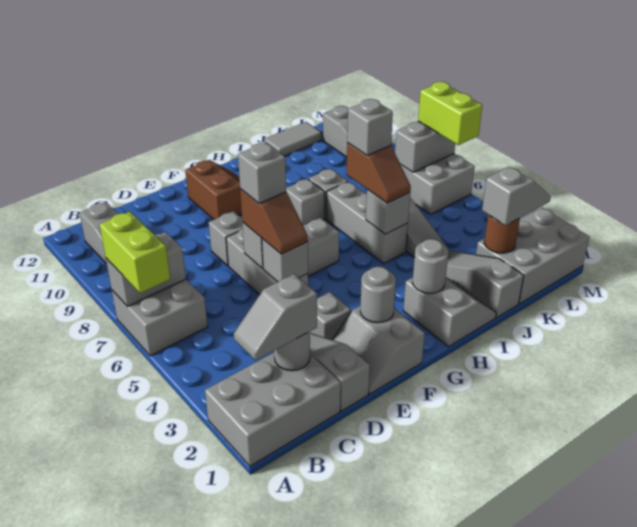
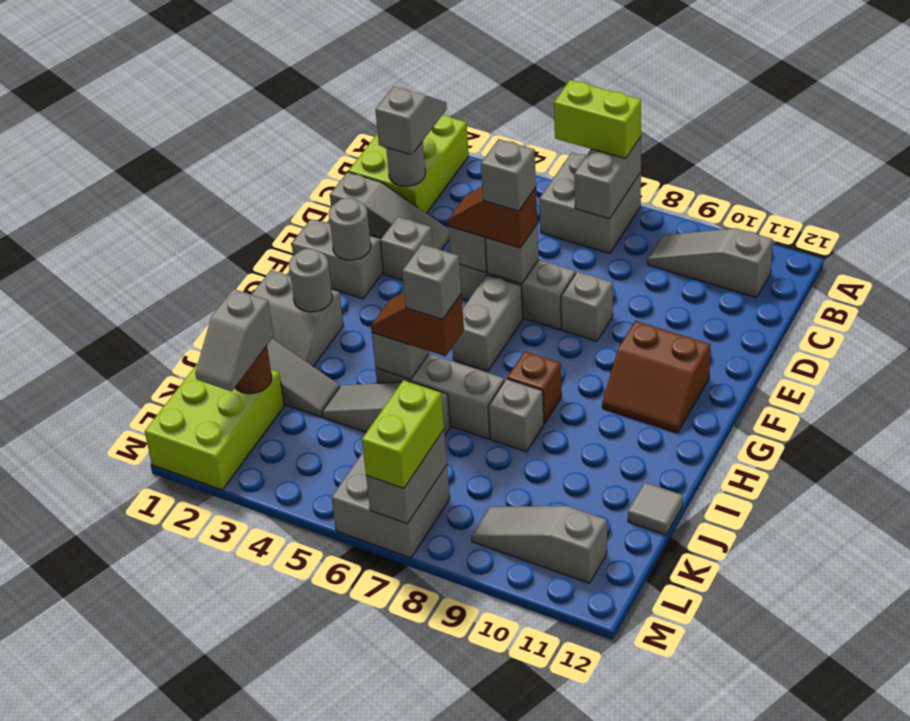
grey brick A1:C2 level 1 -> lime brick A1:C2 level 1
grey brick H8 level 1 -> brown brick H8 level 1
grey tile J12:K12 level 1 -> grey tile J12 level 1
grey brick K1:M2 level 1 -> lime brick K1:M2 level 1
lime brick M6:M7 level 3 -> lime brick L7:M7 level 3

